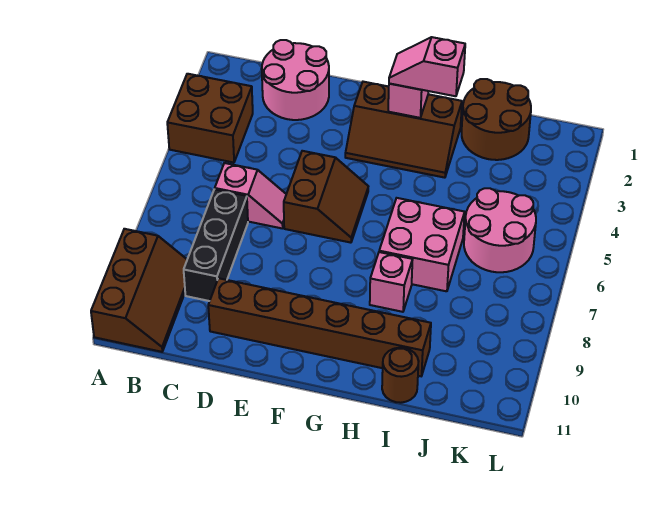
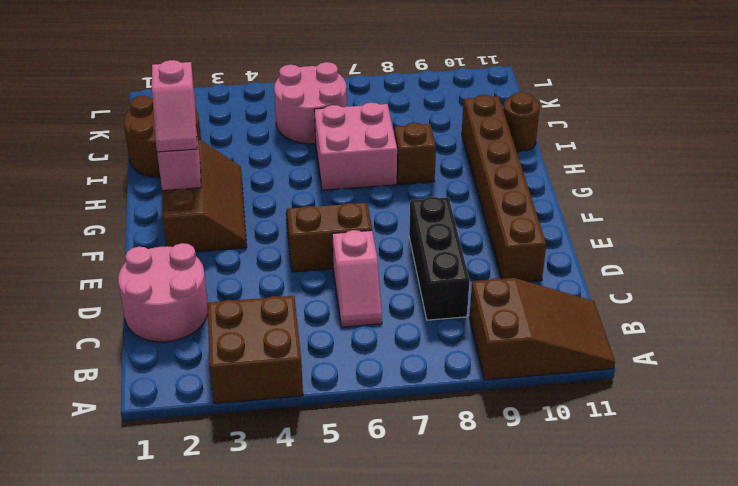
brown slope A9:B11 level 1 top A -> brown slope A9:B11 level 1 top 9
pink slope C6:D6 level 1 top C -> pink slope C6:D6 level 1 top D
black brick C7:C9 level 1 -> black brick C8:E8 level 1
pink brick H8 level 1 -> brown brick H8 level 1

